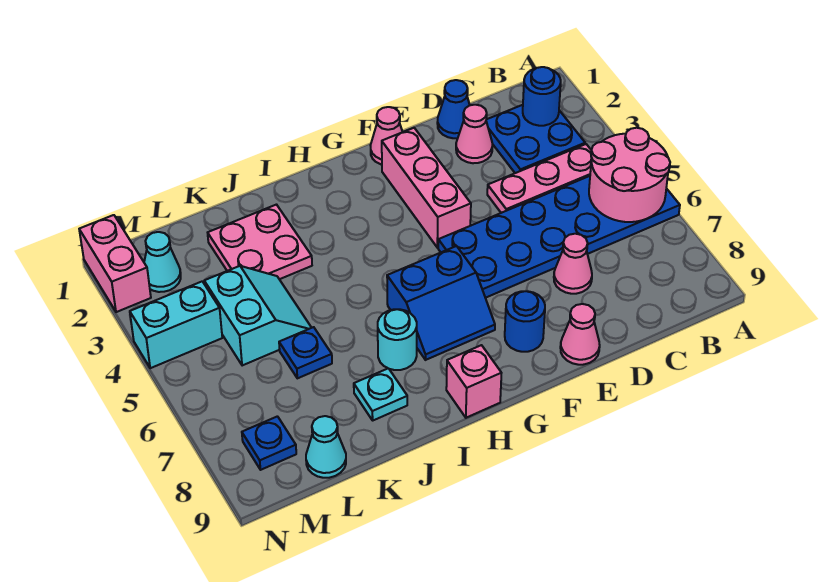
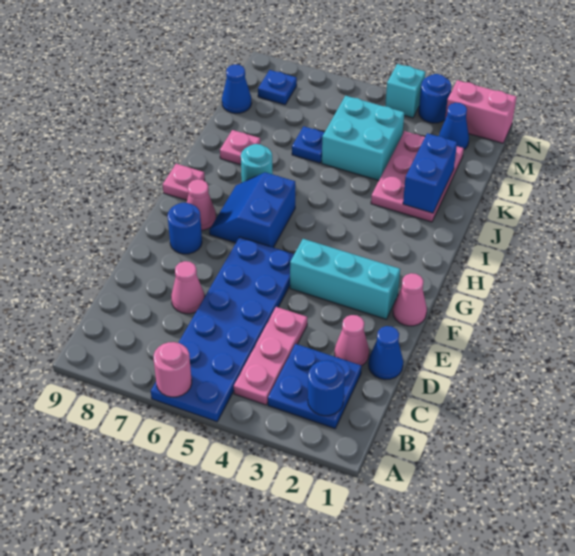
pink round brick A5:B6 level 2 -> pink round brick A6 level 2
pink cone E9 level 1 -> pink cone G8 level 1
pink brick F2:F4 level 1 -> cyan brick F2:F4 level 1
pink brick H9 level 1 -> pink plate H9 level 1
pink plate J2:K3 level 1 -> pink plate J2:L3 level 1
none -> blue brick J2:K2 level 2
cyan plate J8 level 1 -> pink plate J8 level 1
cyan slope K4:L5 level 1 top L -> cyan brick K4:L5 level 1
cyan cone L9 level 1 -> blue cone L9 level 1
cyan cone M2 level 1 -> blue cone M2 level 1
cyan brick M4:N4 level 1 -> cyan brick N4 level 1
none -> blue round brick N3 level 1

